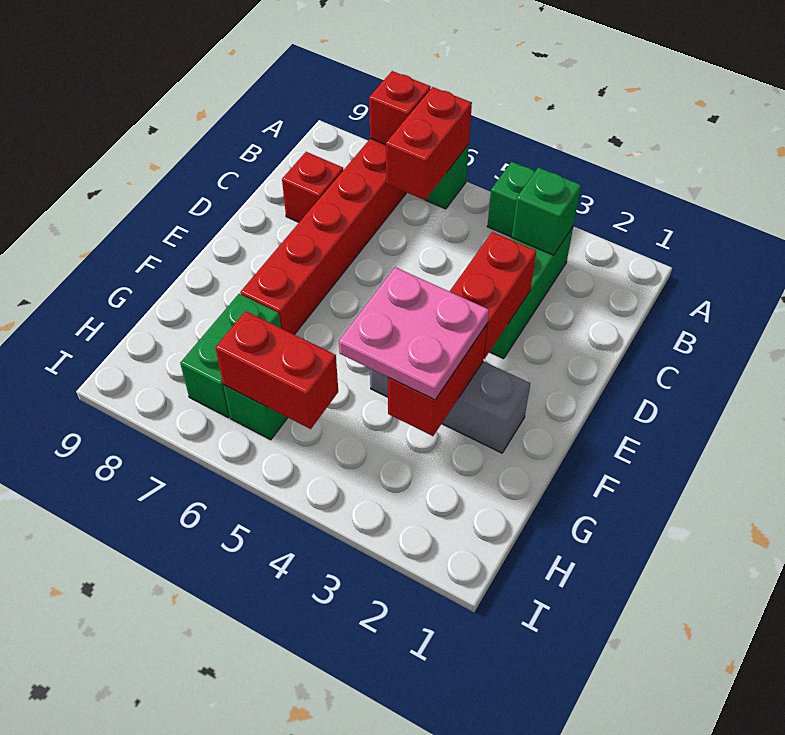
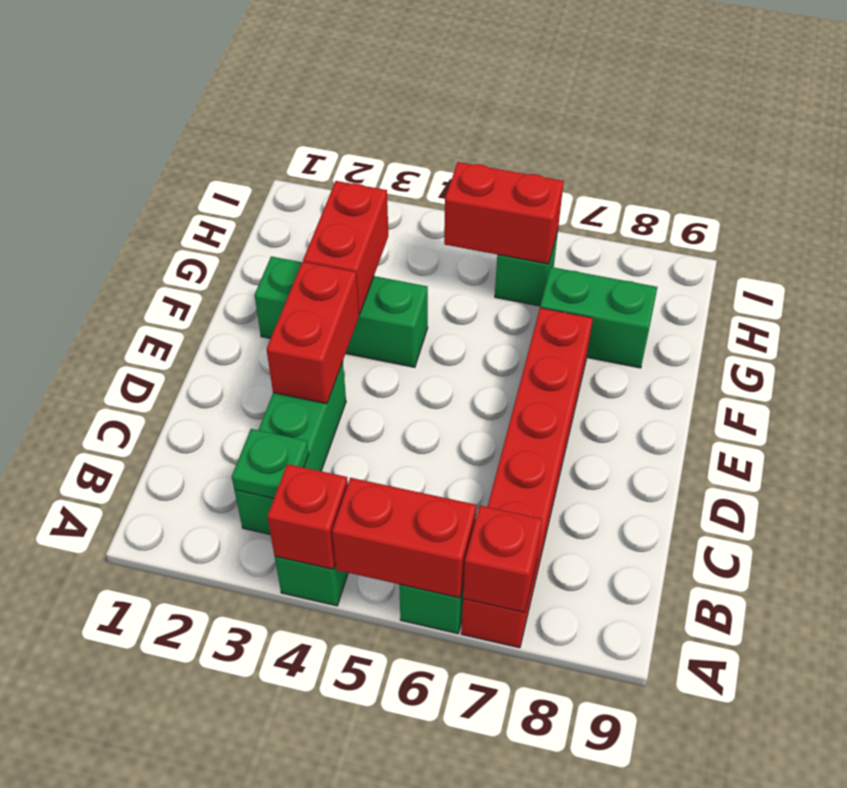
red brick A6:B6 level 2 -> red brick A5:A6 level 2
green brick B3 level 2 -> green plate B3 level 2
red brick C8 level 1 -> red brick A4 level 2
grey brick F2:F4 level 1 -> green brick F2:F4 level 1
pink plate F3:G4 level 3 -> none
green brick G7:H7 level 1 -> green brick G7:G8 level 1

